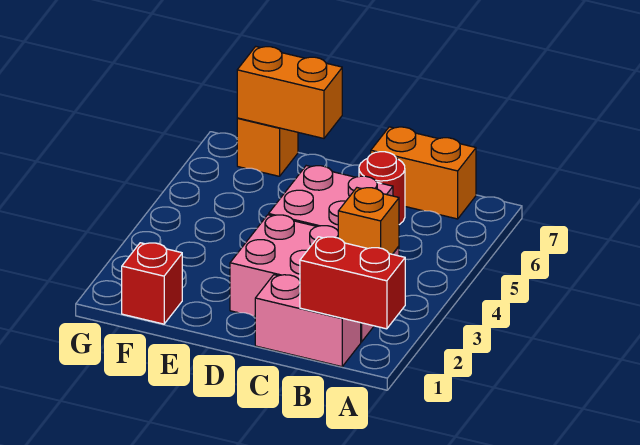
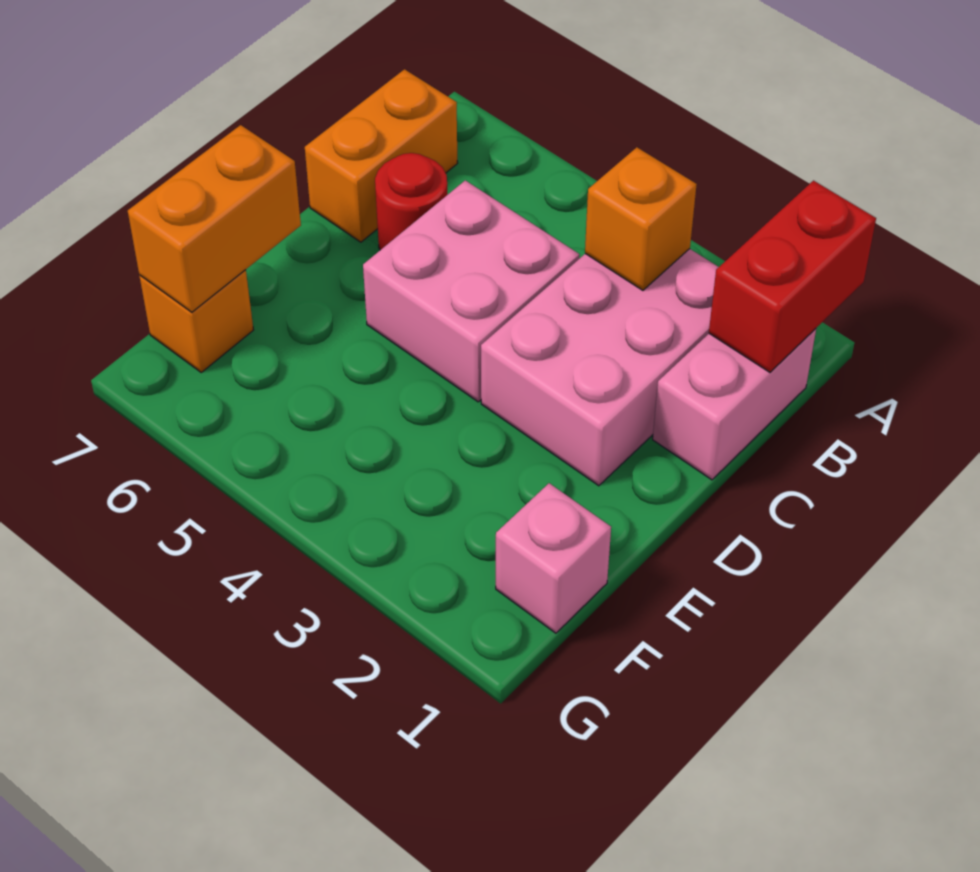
red brick F1 level 1 -> pink brick F1 level 1

